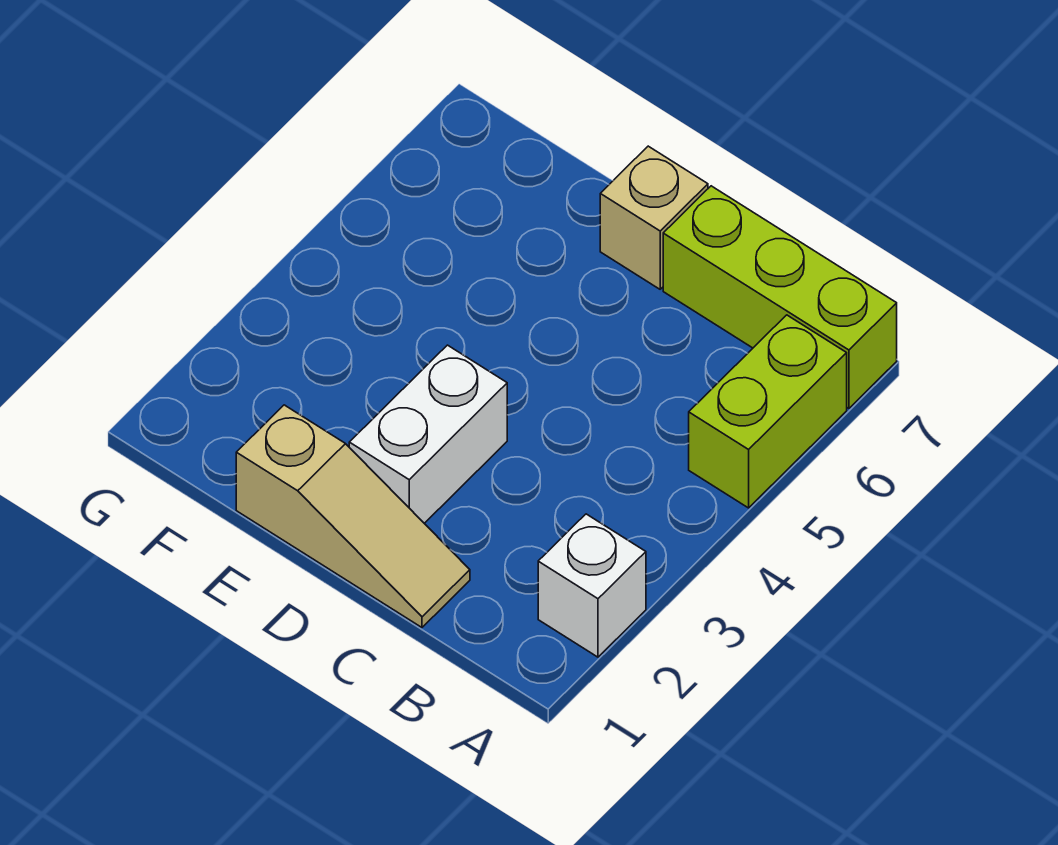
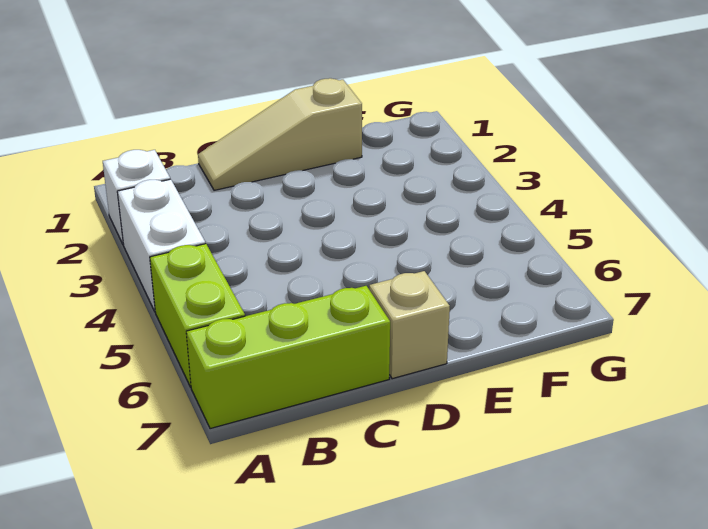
white brick D2:D3 level 1 -> white brick A3:A4 level 1

